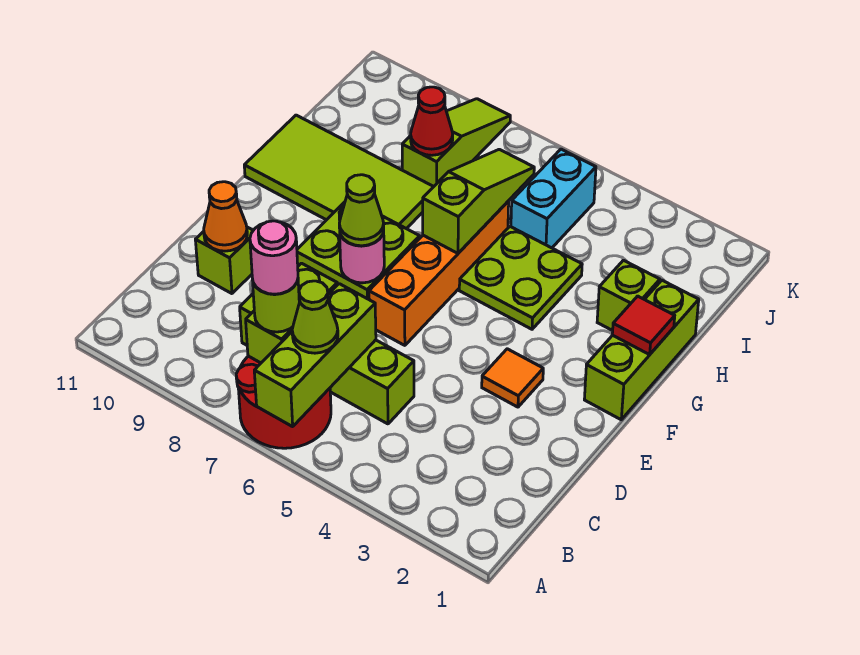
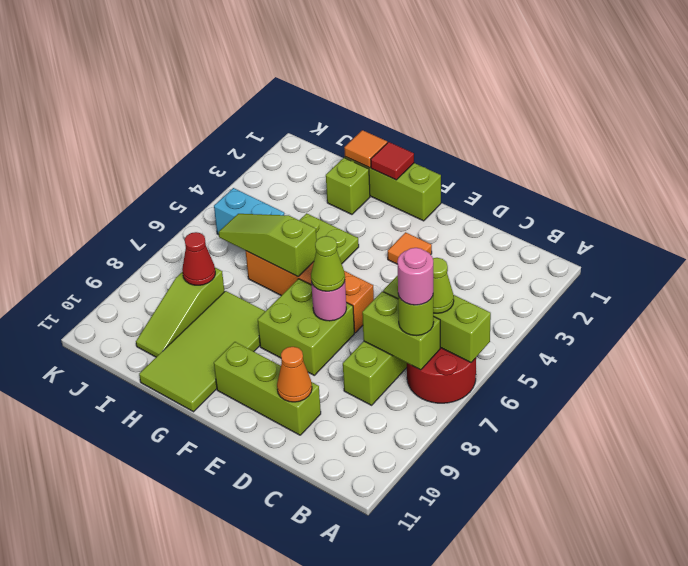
lime brick D10 level 1 -> lime brick D10:F10 level 1
none -> orange tile H1 level 2
lime slope I8:K8 level 1 top I -> lime slope I8:I10 level 1 top 8

